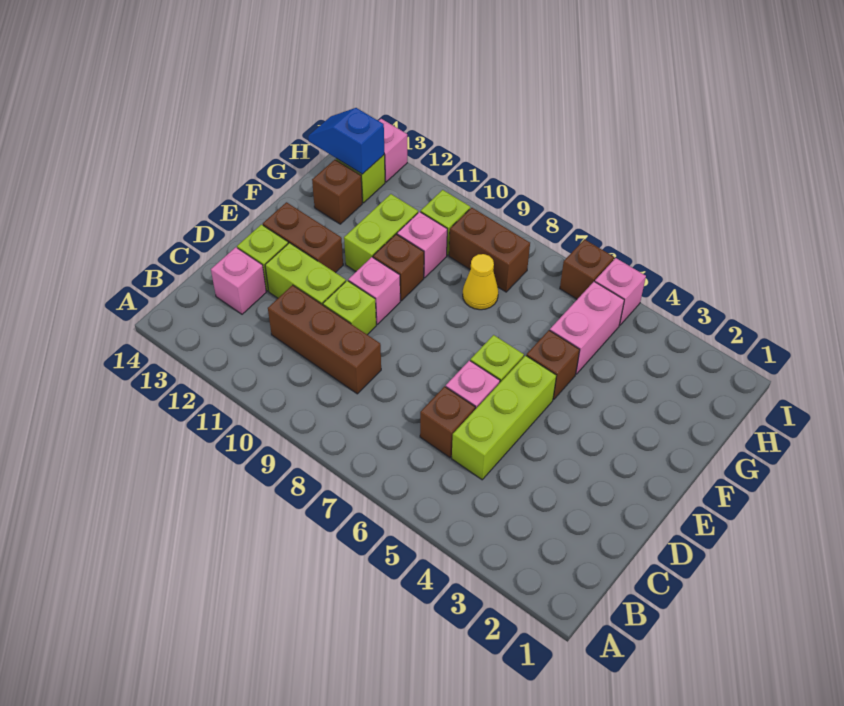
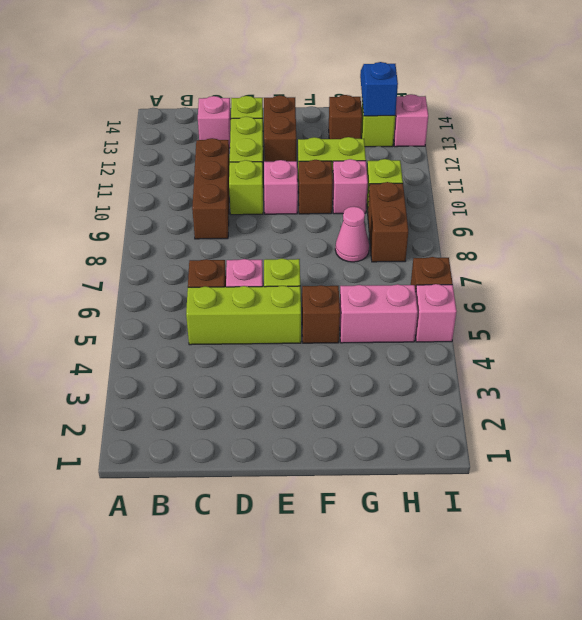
yellow cone G8 level 1 -> pink cone G8 level 1

